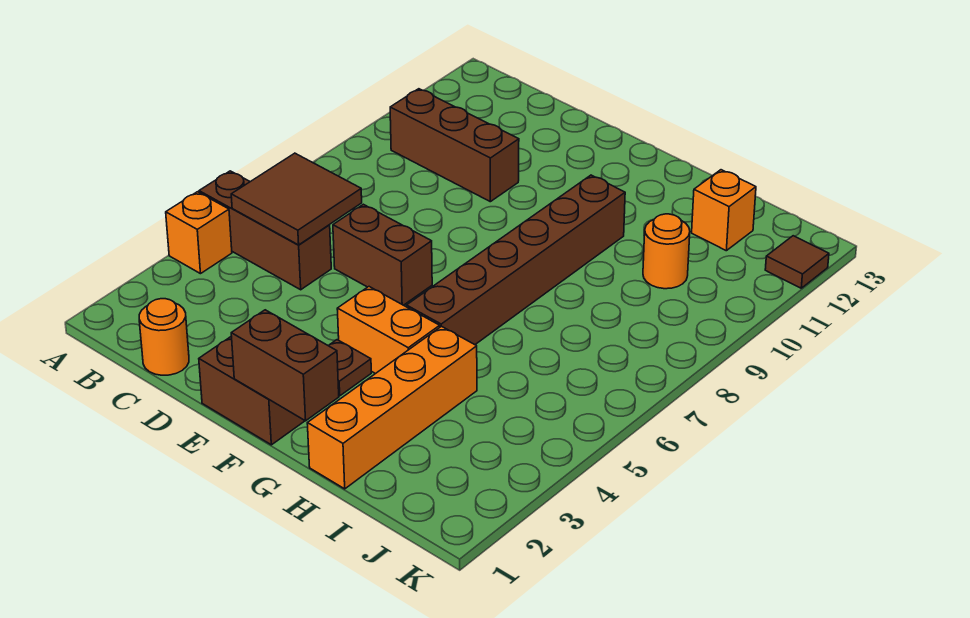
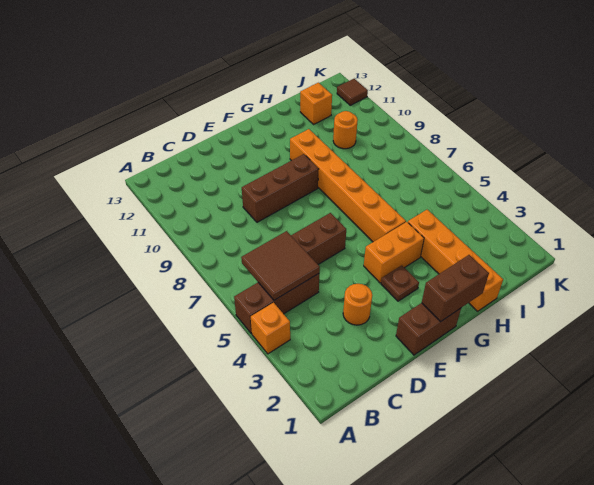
brown brick B10:D10 level 1 -> brown brick D9:F9 level 1
orange round brick C1 level 1 -> orange round brick D3 level 1
brown brick G5:G10 level 1 -> orange brick G5:G10 level 1

